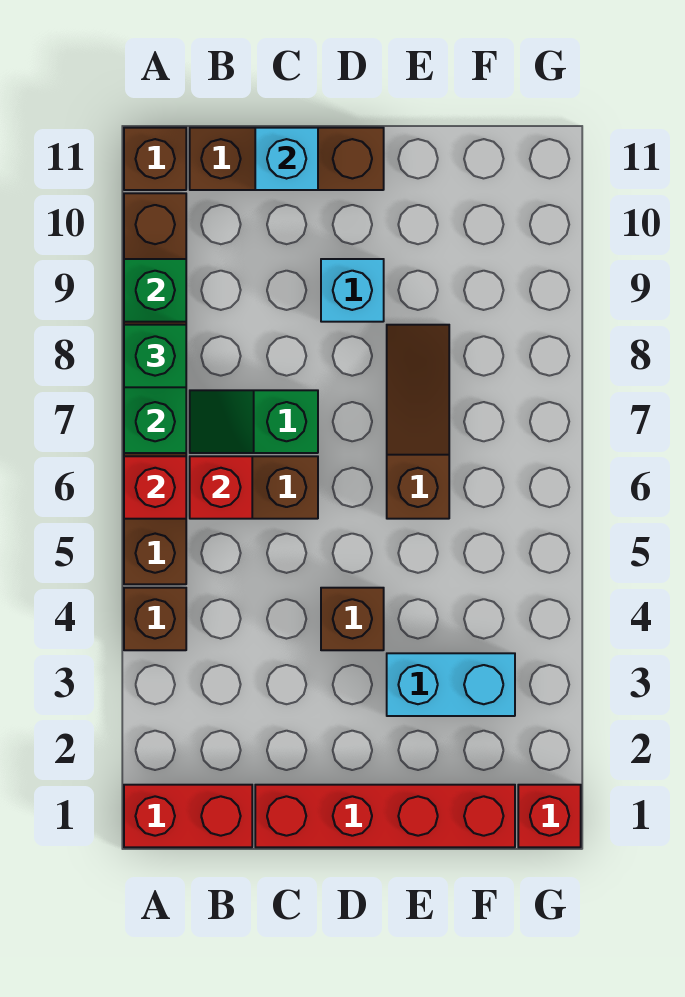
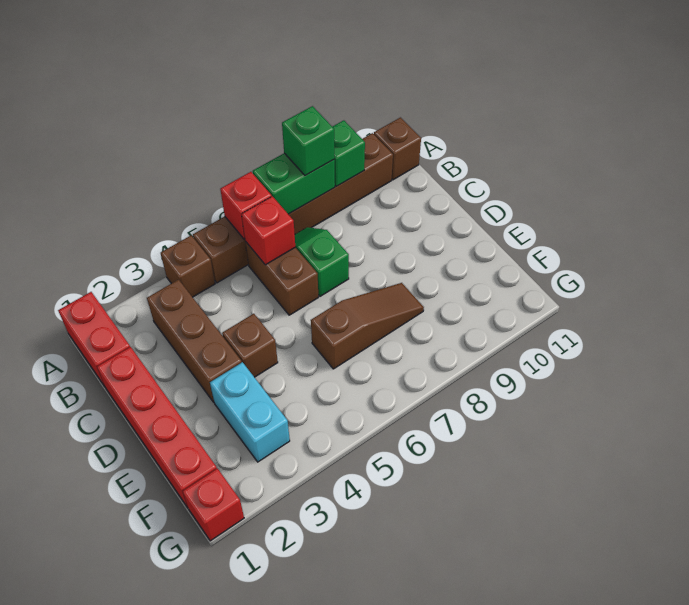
brown brick B11:D11 level 1 -> brown brick B3:D3 level 1
cyan brick C11 level 2 -> none
cyan brick D9 level 1 -> none

